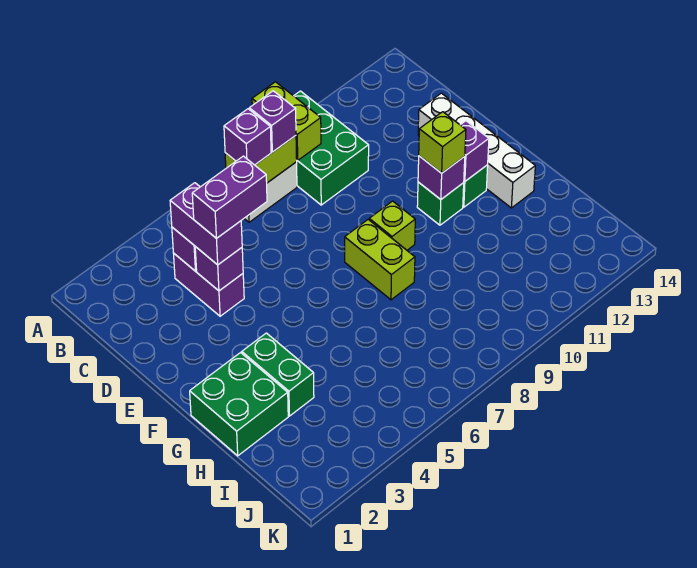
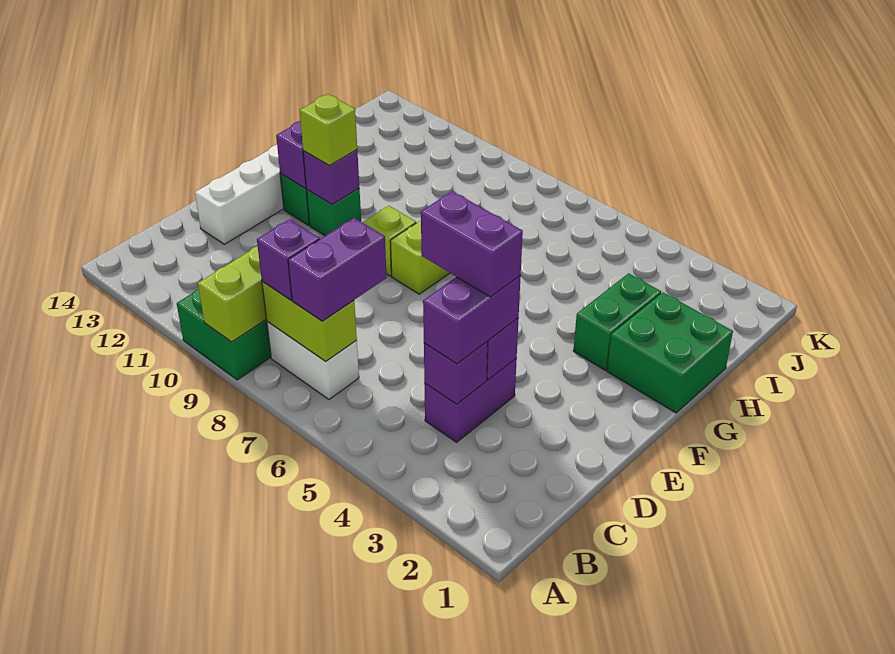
purple brick B7 level 3 -> purple brick B7:C7 level 3

